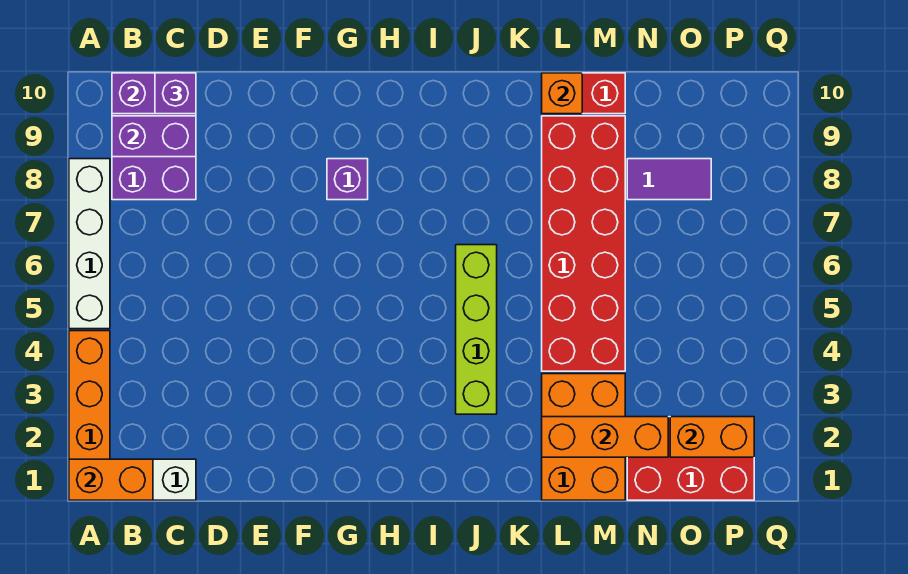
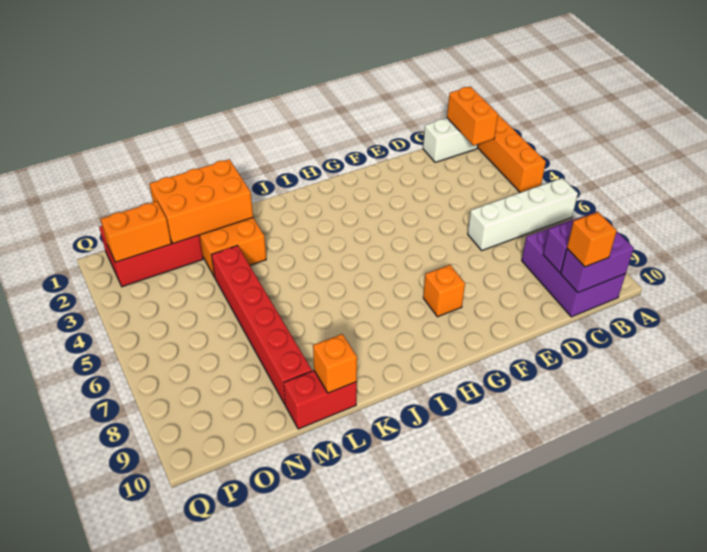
orange brick A1:B1 level 2 -> orange brick B1:B2 level 2
white brick A5:A8 level 1 -> white brick A6:D6 level 1
purple brick C10 level 3 -> orange brick C10 level 3
purple brick G8 level 1 -> orange brick G8 level 1
lime brick J3:J6 level 1 -> none
orange brick L2:N2 level 2 -> orange brick L1:N2 level 2
red brick L4:M9 level 1 -> red brick M4:M9 level 1
purple tile N8:O8 level 1 -> none

